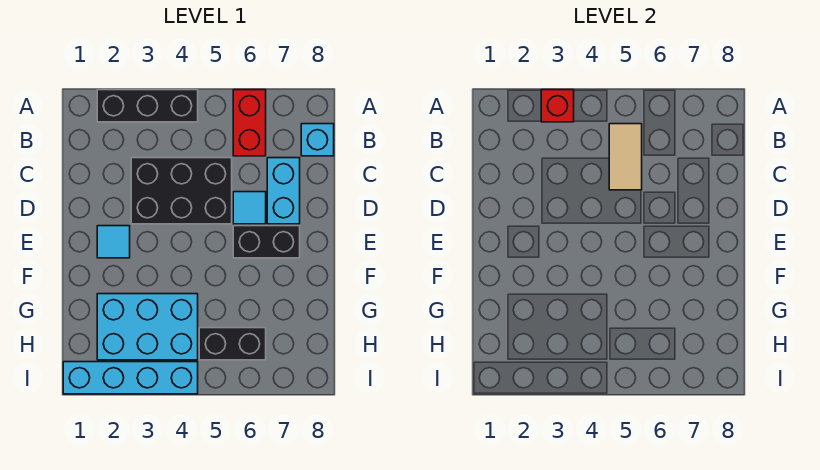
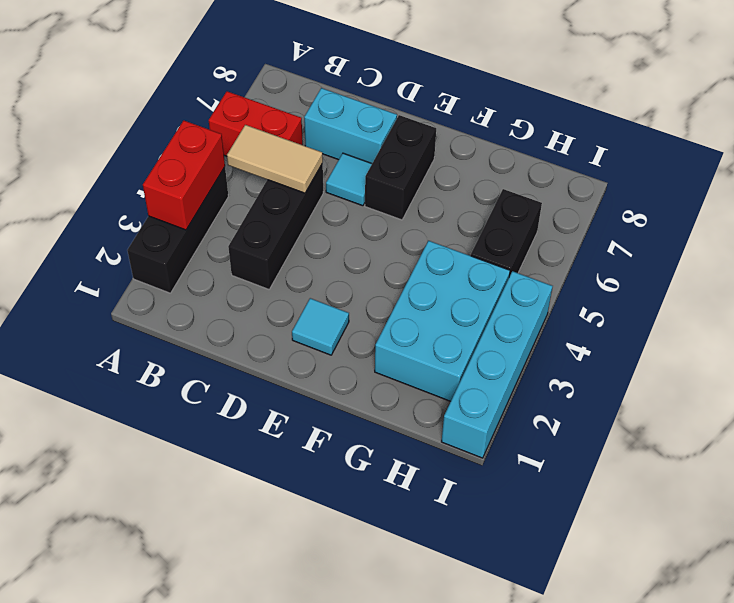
red brick A3 level 2 -> red brick A3:A4 level 2
cyan brick B8 level 1 -> none
black brick C3:D5 level 1 -> black brick C3:C5 level 1

